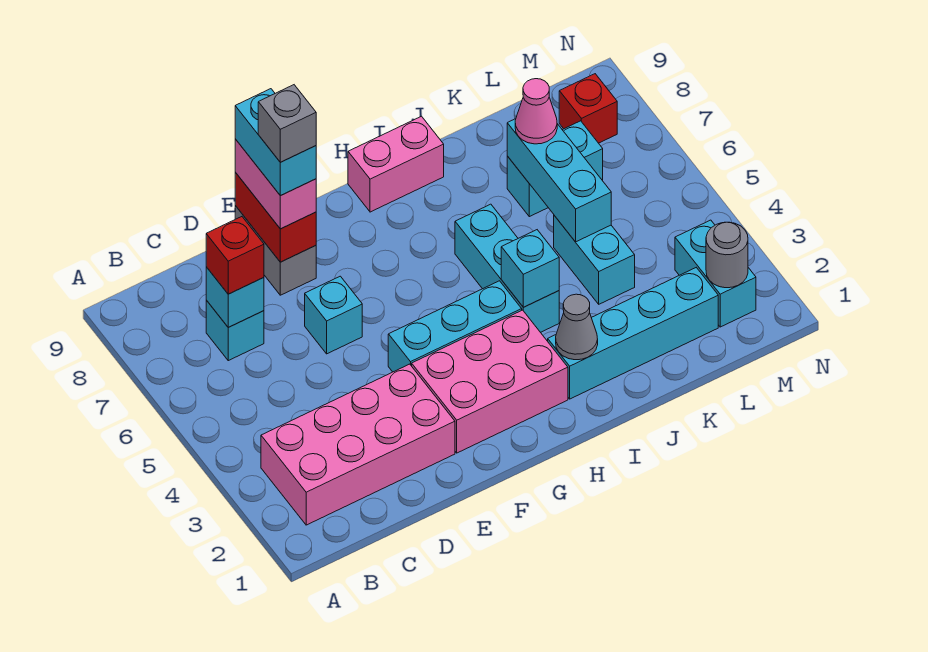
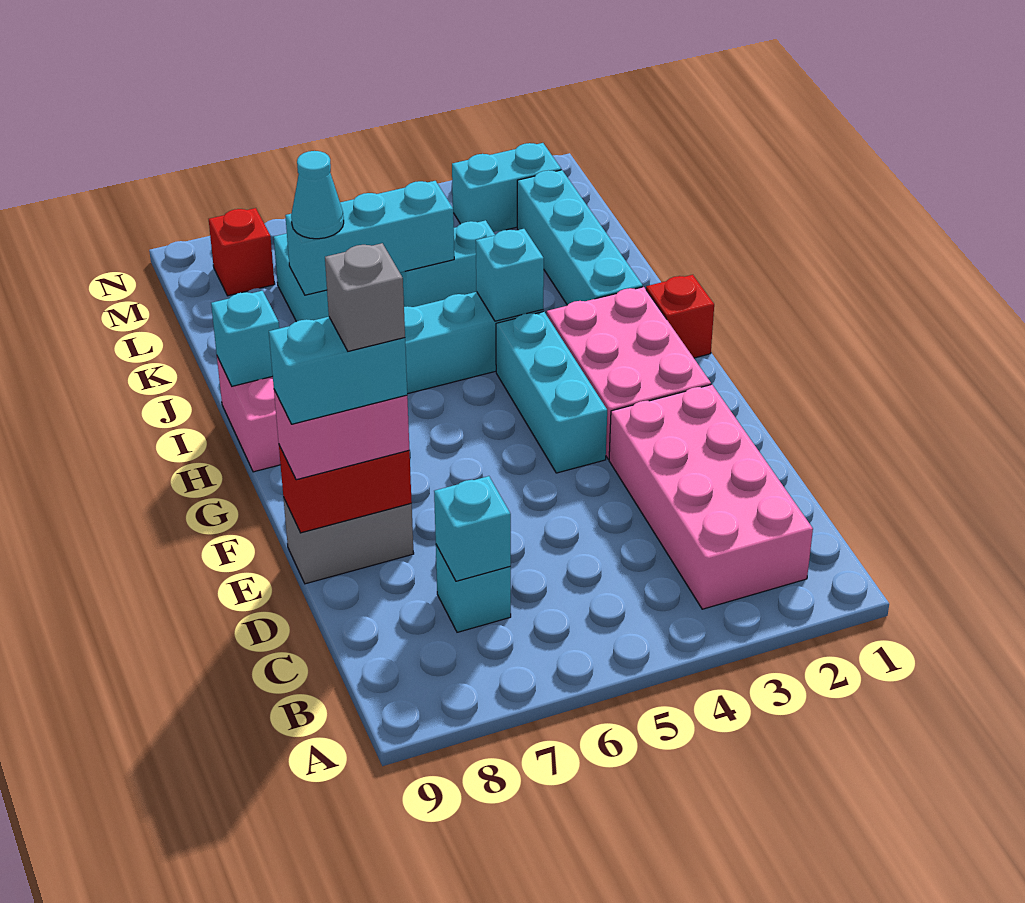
red brick C7 level 3 -> red brick H1 level 1
cyan brick E6 level 1 -> cyan brick I9 level 2
grey cone I2 level 2 -> none
pink cone K7 level 3 -> cyan cone K7 level 3
grey round brick M2 level 2 -> none

